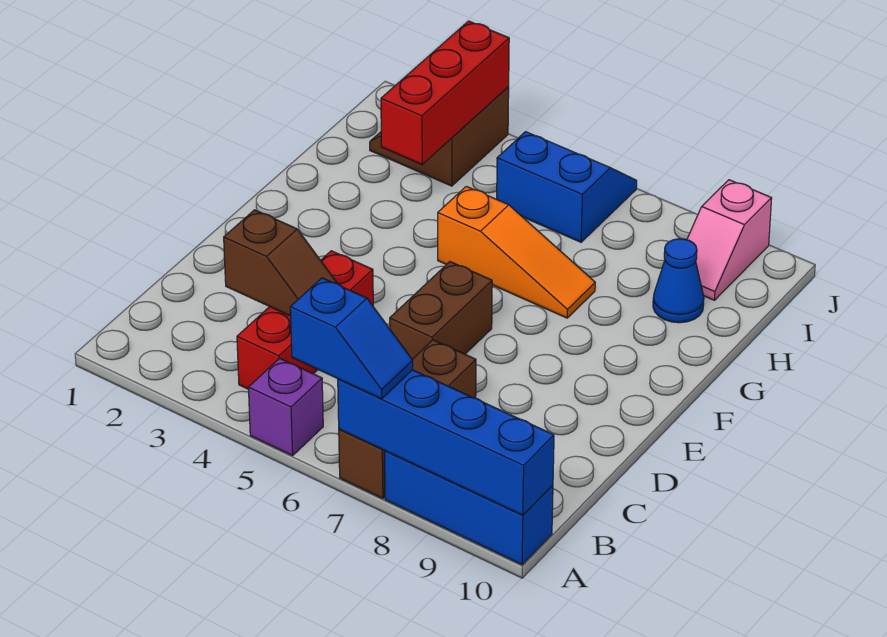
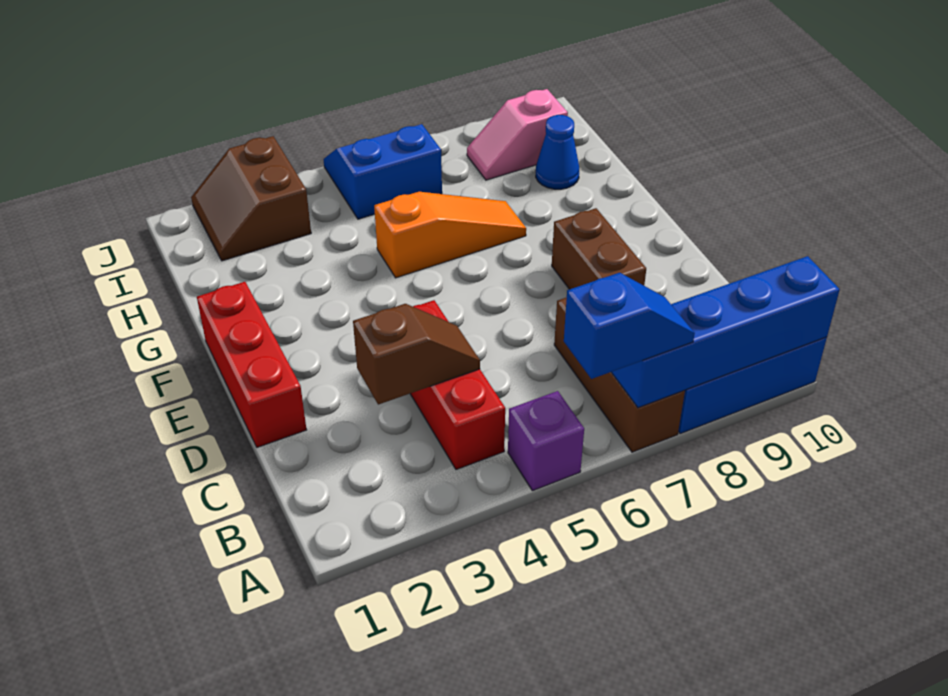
brown brick D6:E6 level 1 -> brown brick D8:E8 level 1
red brick H3:J3 level 2 -> red brick D1:F1 level 1
pink slope I9:J9 level 1 top J -> pink slope I8:I9 level 1 top 9

